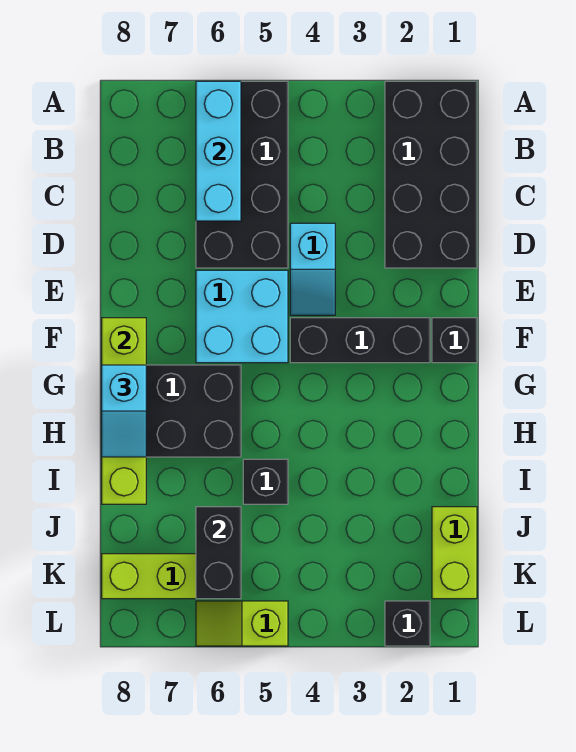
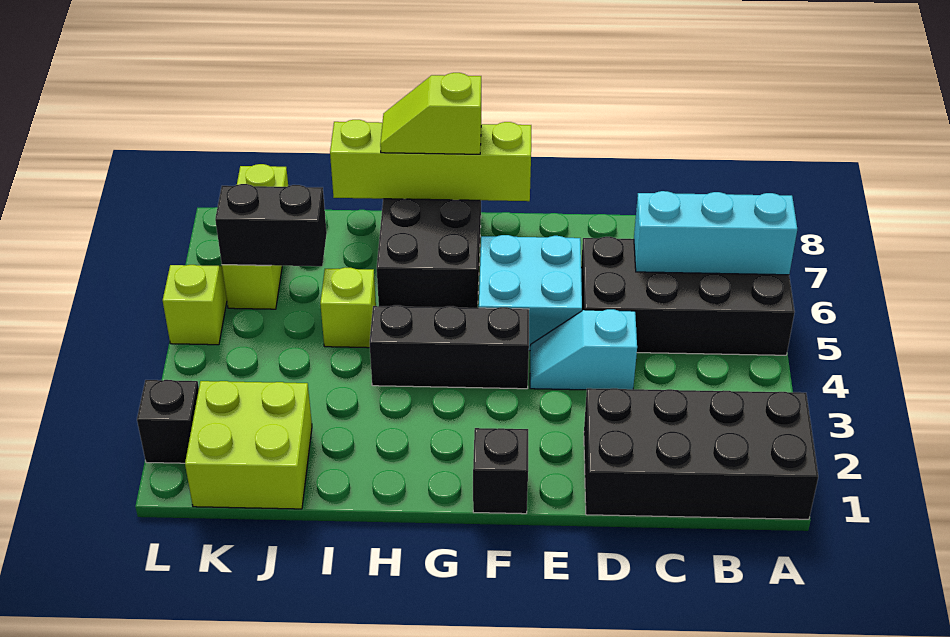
black brick F2:F4 level 1 -> black brick F4:H4 level 1
cyan slope G8:H8 level 3 top G -> lime slope G8:H8 level 3 top G
black brick I5 level 1 -> lime brick I5 level 1
lime brick J1:K1 level 1 -> lime brick J1:K2 level 1

